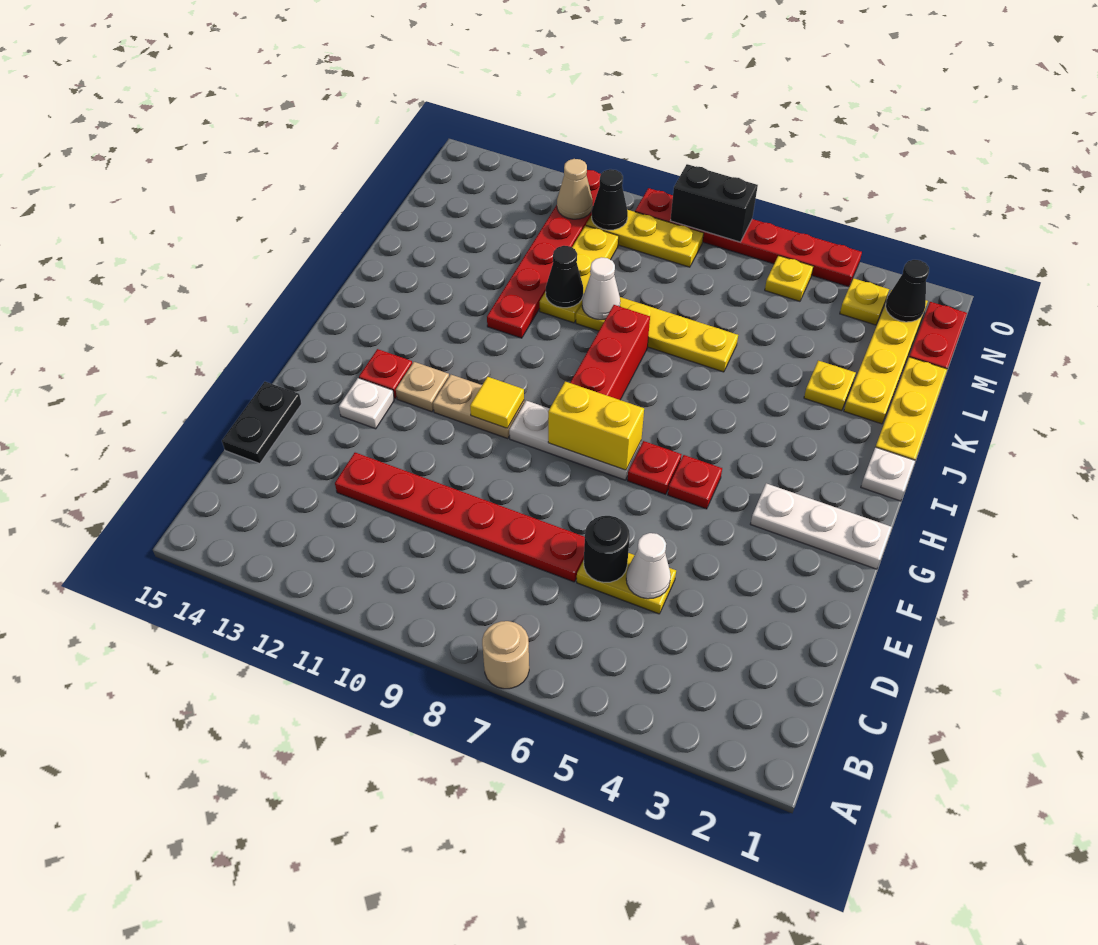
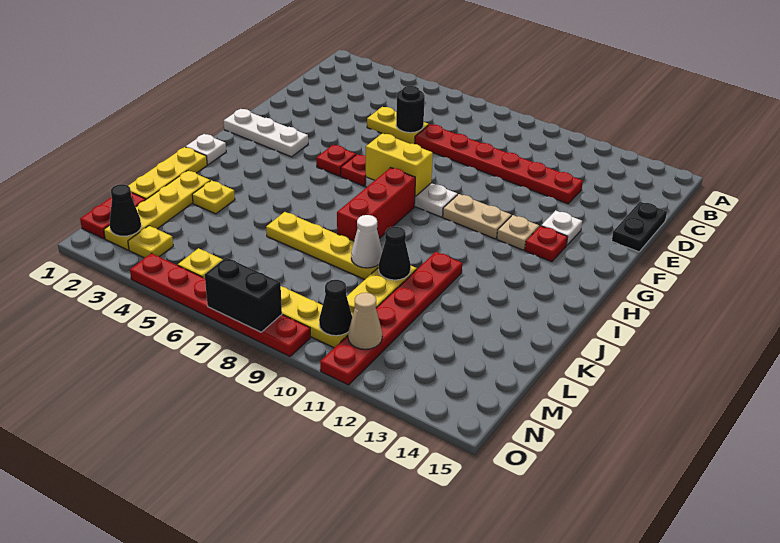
tan round brick A7 level 1 -> none
white cone D5 level 2 -> none
yellow tile G10 level 2 -> none

